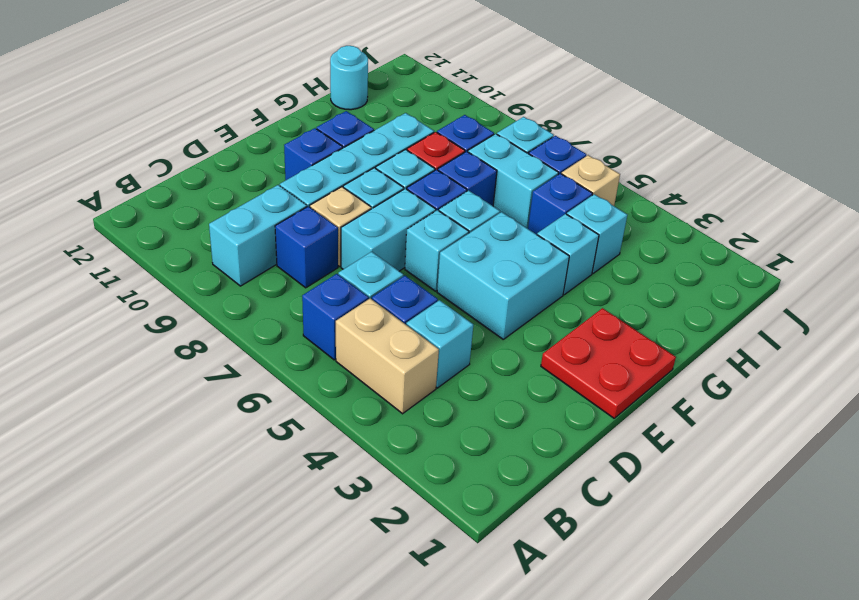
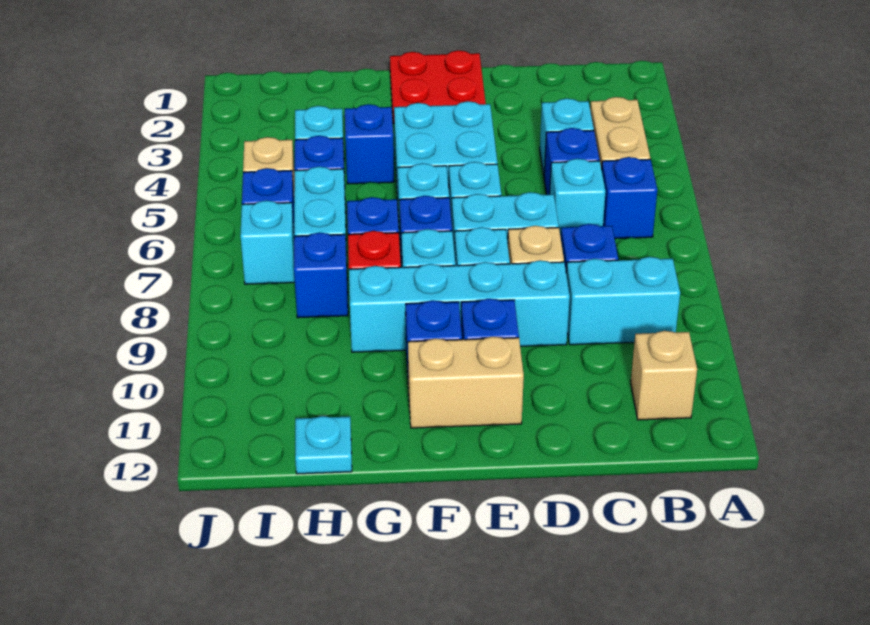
none -> tan brick B11 level 1
none -> tan brick E11:F11 level 1
cyan brick G4 level 1 -> blue brick G4 level 1
cyan round brick H12 level 1 -> cyan plate H12 level 1

